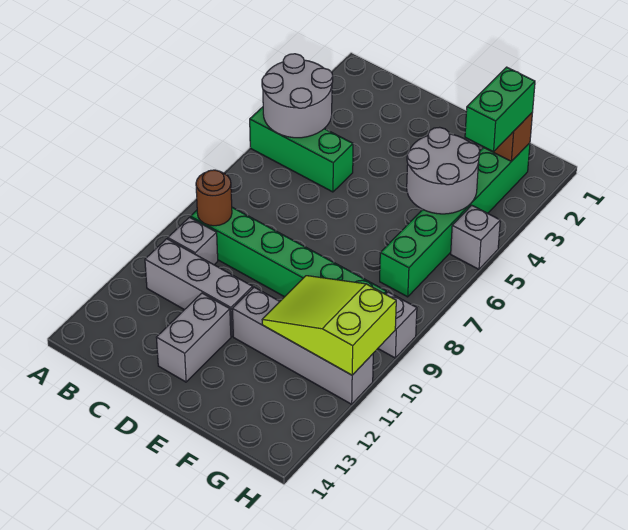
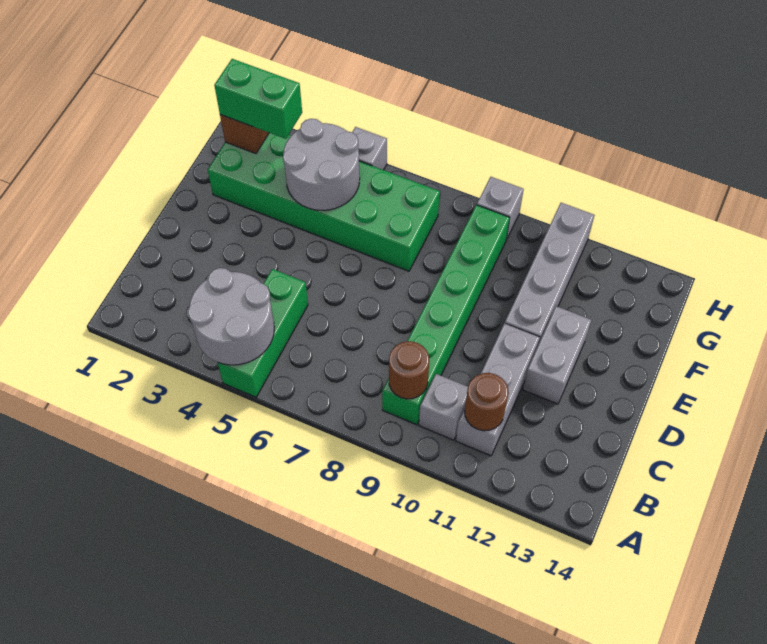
none -> brown round brick B11 level 2
grey brick D12:D13 level 1 -> grey brick D12:E12 level 1
lime slope F10:H11 level 2 top H -> none
green brick G2:G7 level 1 -> green brick F2:G7 level 1

